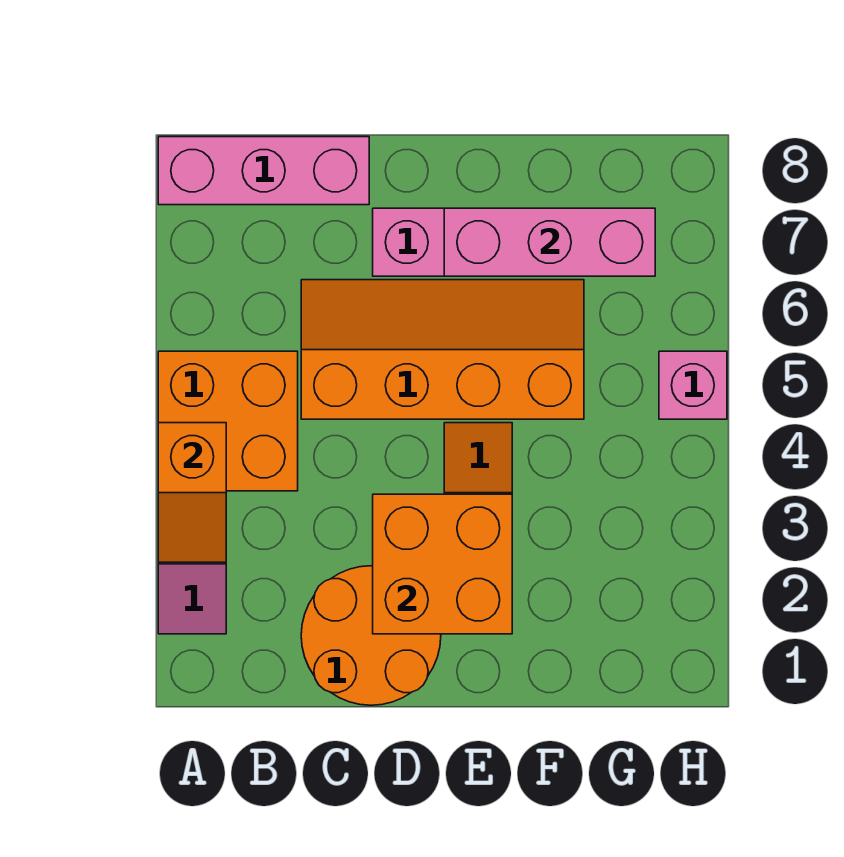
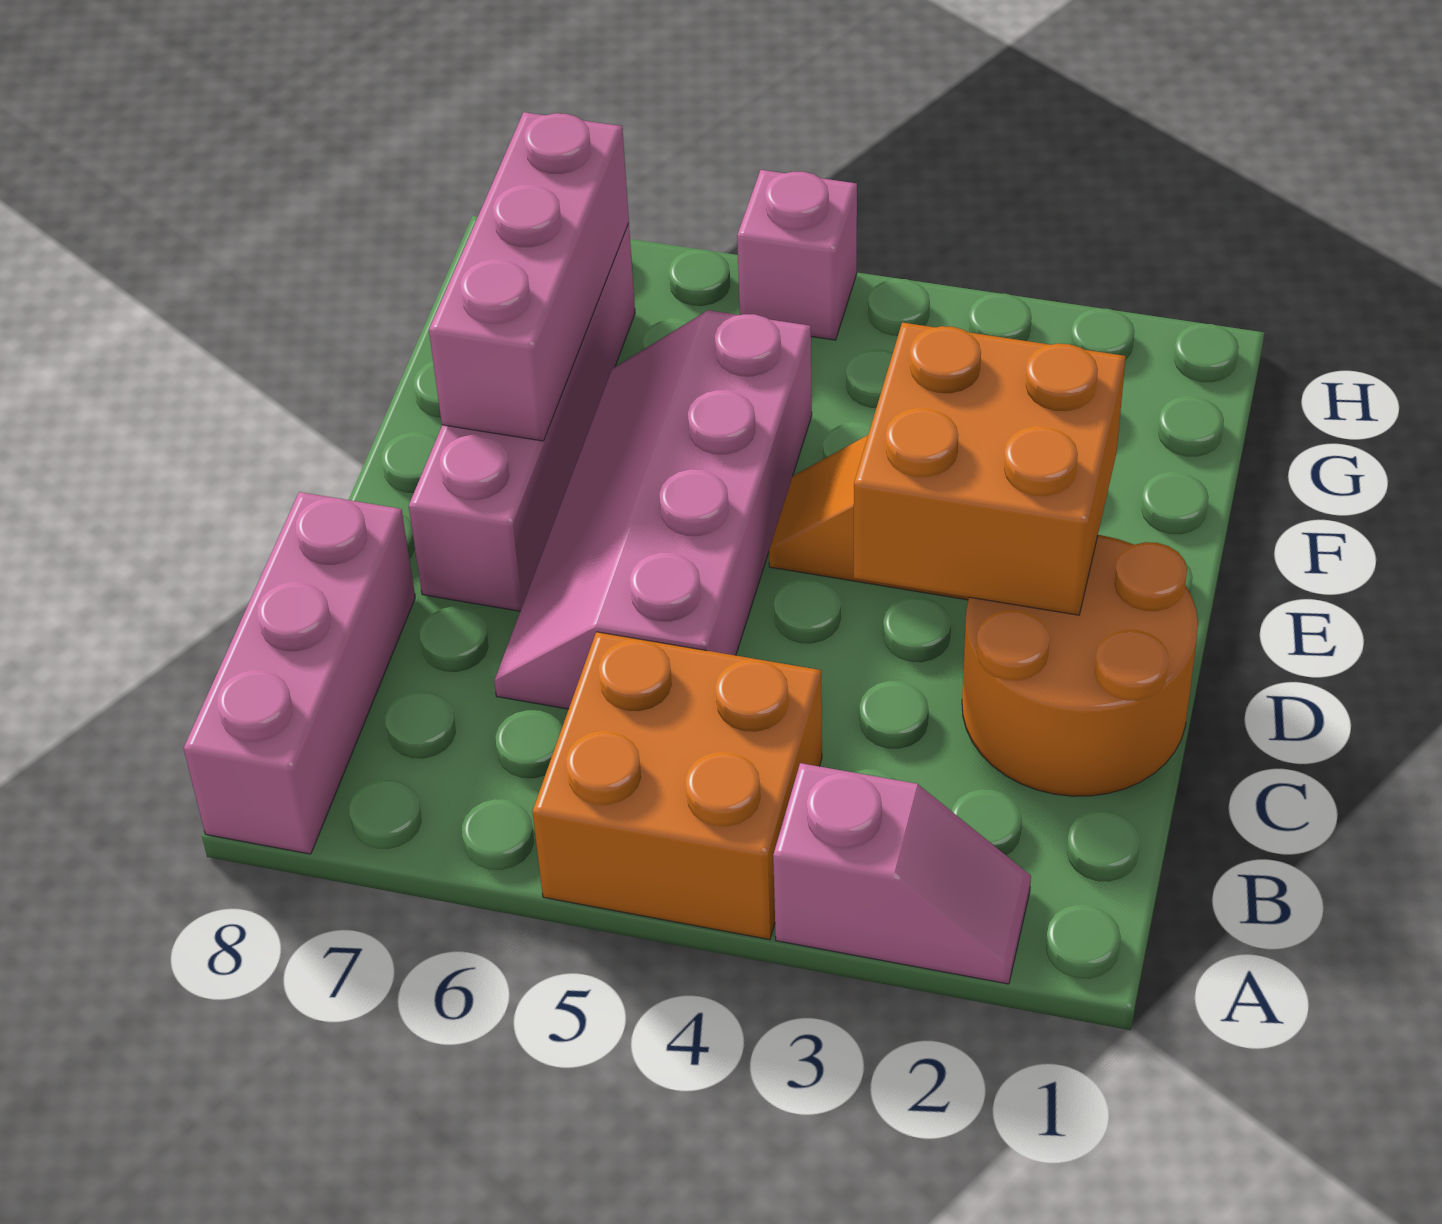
orange slope A3:A4 level 2 top 4 -> none
orange slope C5:F6 level 1 top 5 -> pink slope C5:F6 level 1 top 5

